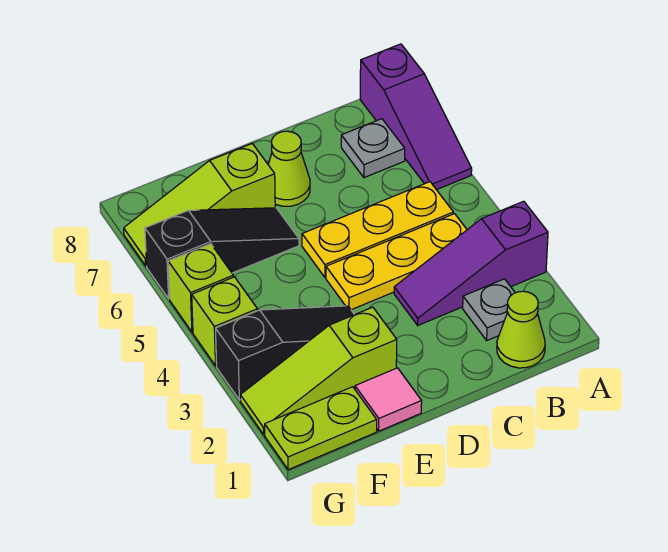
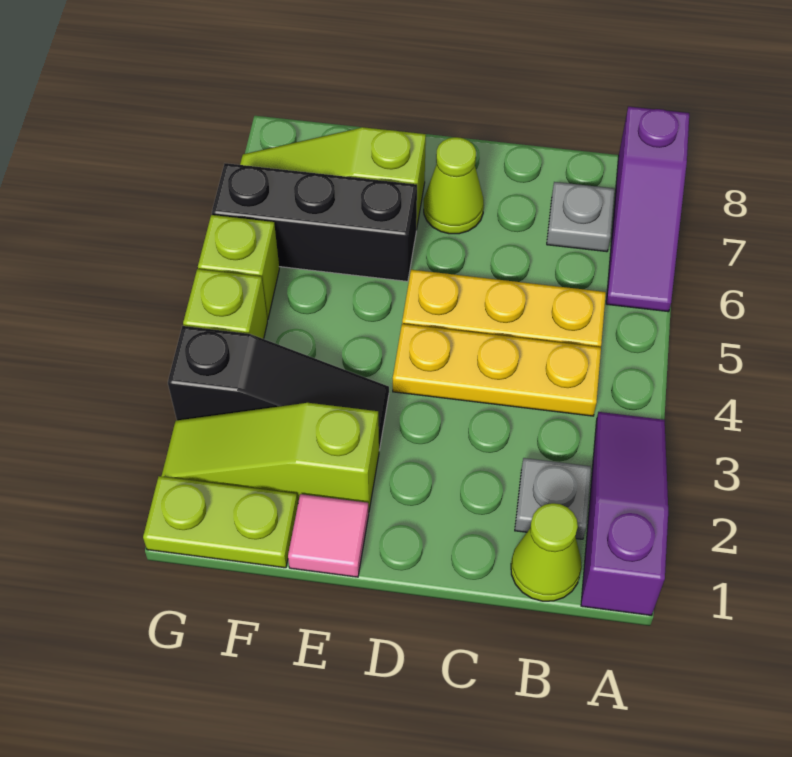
purple slope A3:C3 level 1 top A -> purple slope A1:A3 level 1 top 1
black slope E6:G6 level 1 top G -> black brick E6:G6 level 1

